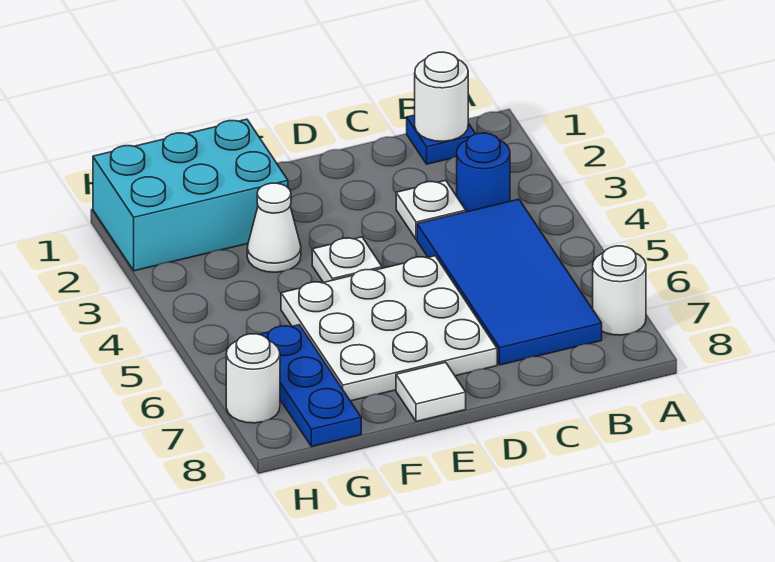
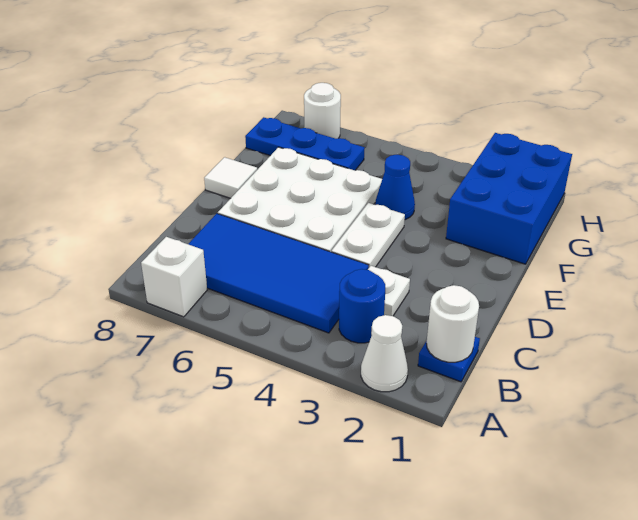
white round brick A7 level 1 -> white brick A7 level 1
white plate E4 level 1 -> white plate D4:E4 level 1
cyan brick F1:H2 level 1 -> blue brick F1:H2 level 1
white cone F3 level 1 -> white cone A2 level 1
none -> blue cone F4 level 1

